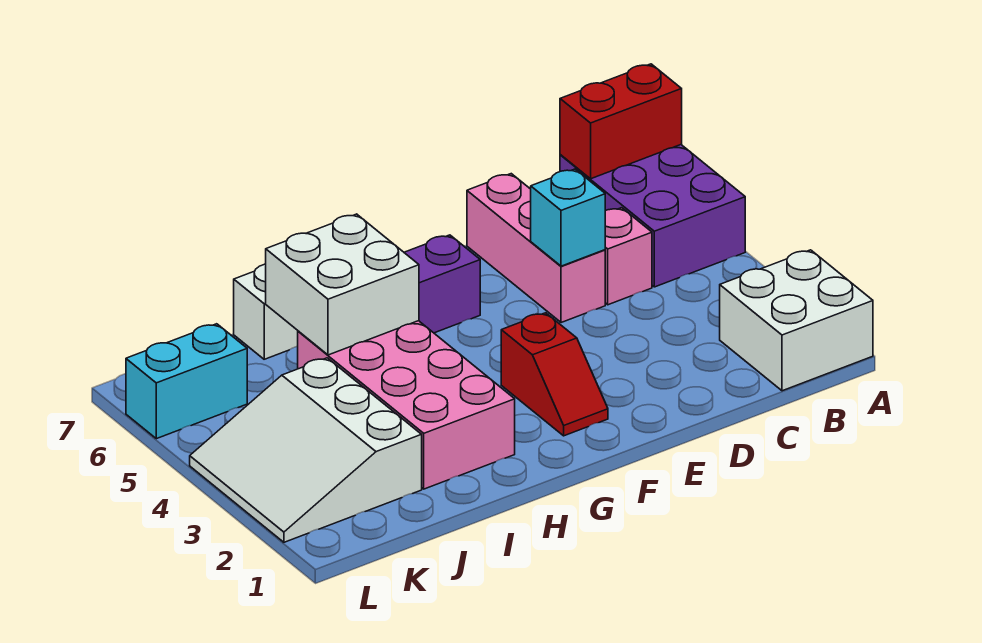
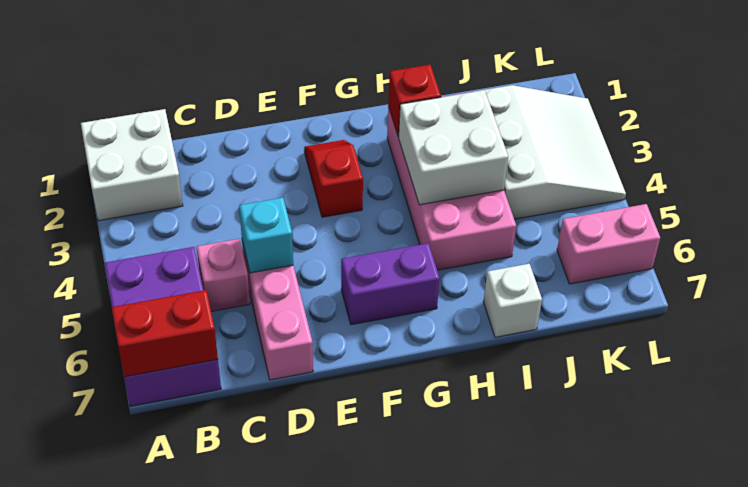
none -> red brick H2 level 2
white brick H5:I6 level 2 -> white brick H3:I4 level 2
cyan brick K6:L6 level 1 -> pink brick K6:L6 level 1

